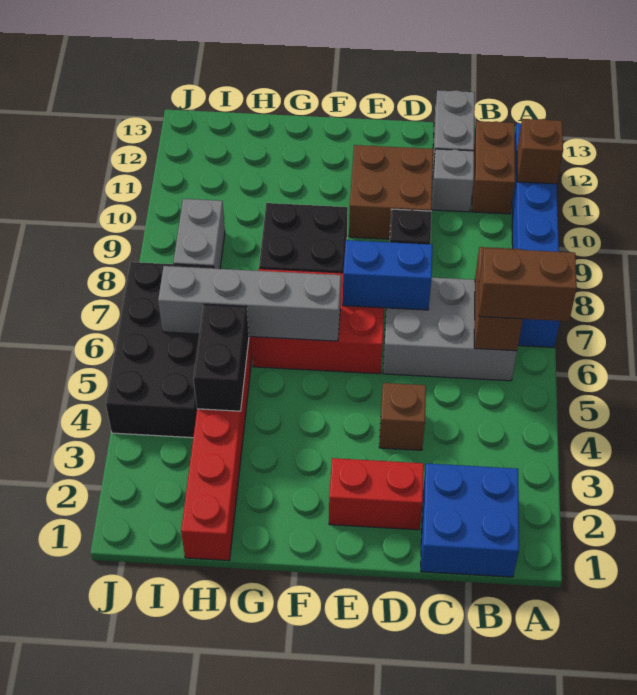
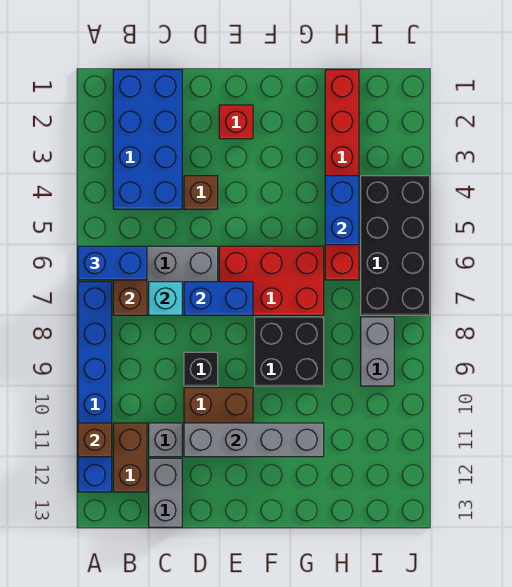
brown brick A6:B6 level 3 -> blue brick A6:B6 level 3
blue brick B1:C2 level 1 -> blue brick B1:C4 level 1
none -> cyan brick C7 level 2
red brick D2:E2 level 1 -> red brick E2 level 1
grey brick F6:I6 level 2 -> grey brick D11:G11 level 2
black brick H4:H5 level 2 -> blue brick H4:H5 level 2

